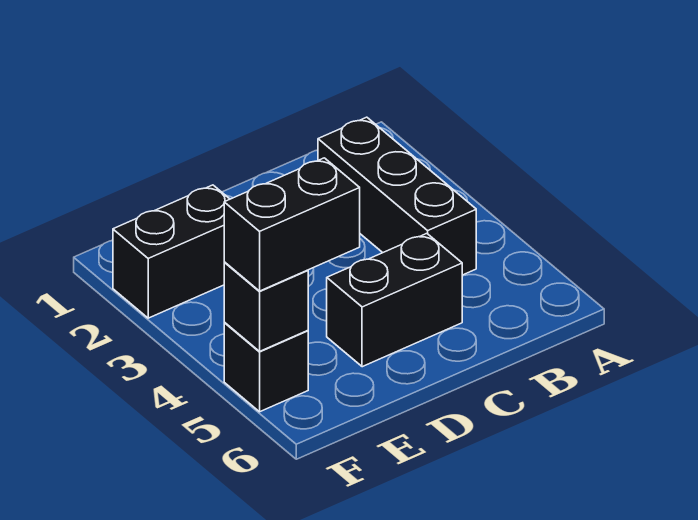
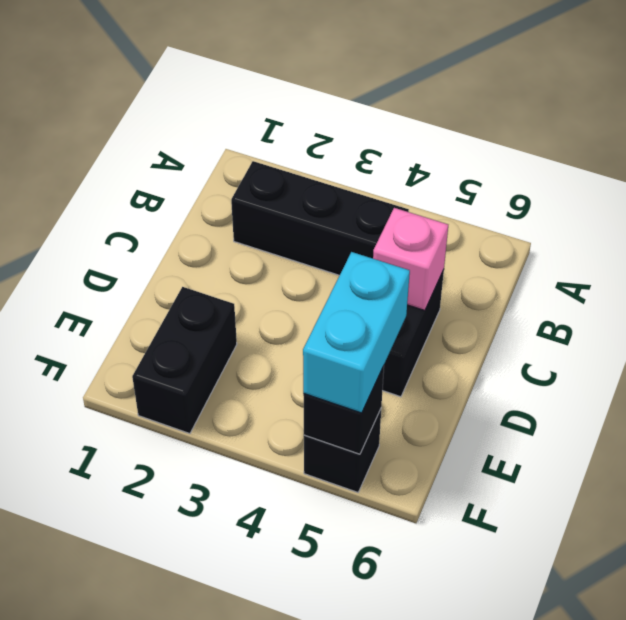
none -> pink brick C5 level 2
black brick E5:F5 level 3 -> cyan brick E5:F5 level 3

